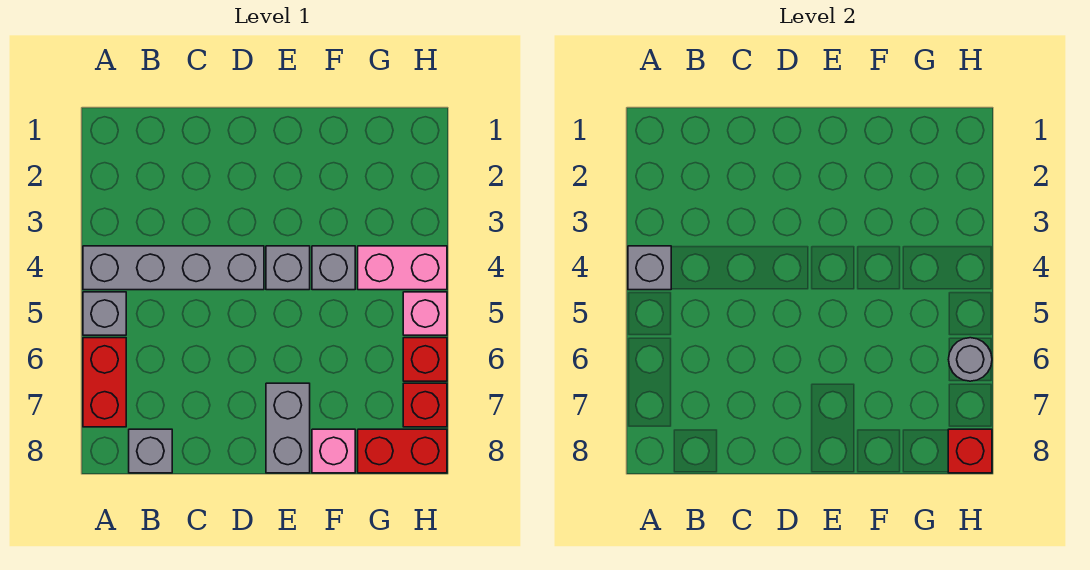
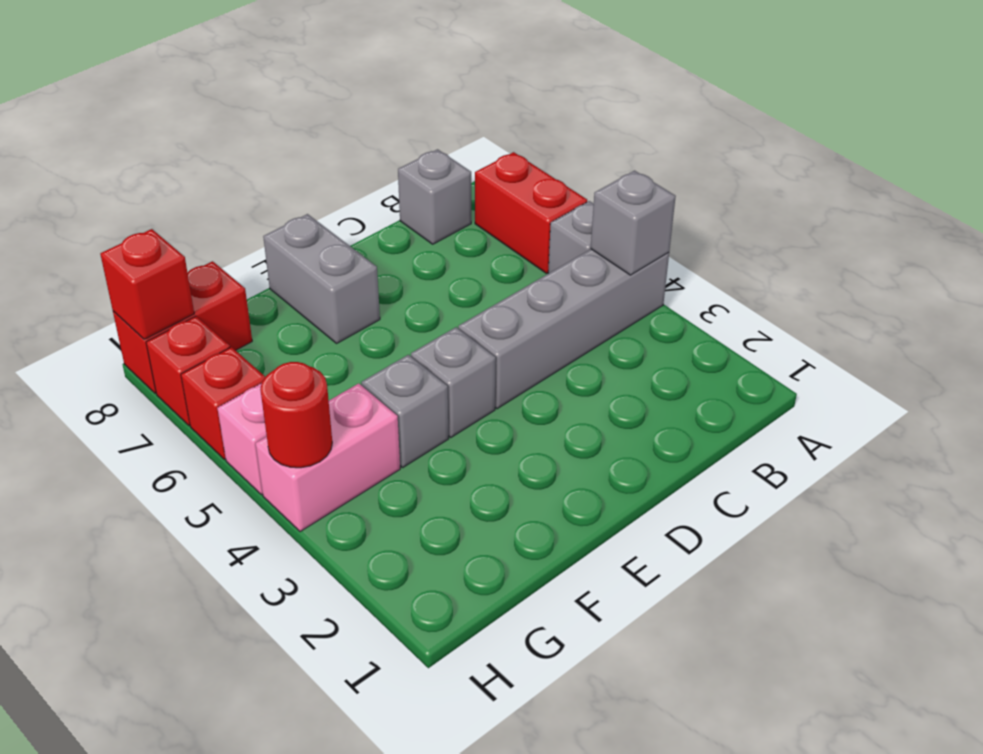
pink brick F8 level 1 -> none
none -> red round brick H4 level 2
grey round brick H6 level 2 -> none

